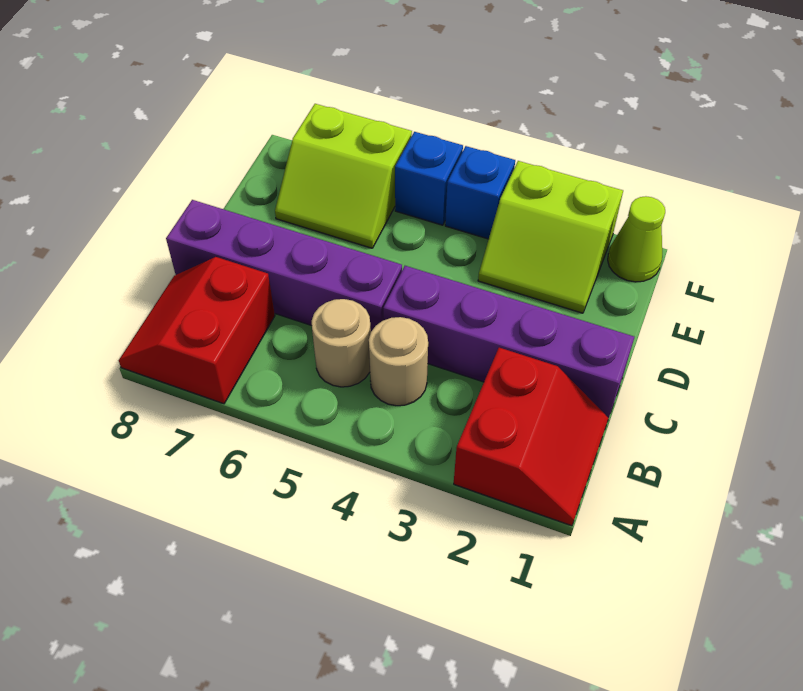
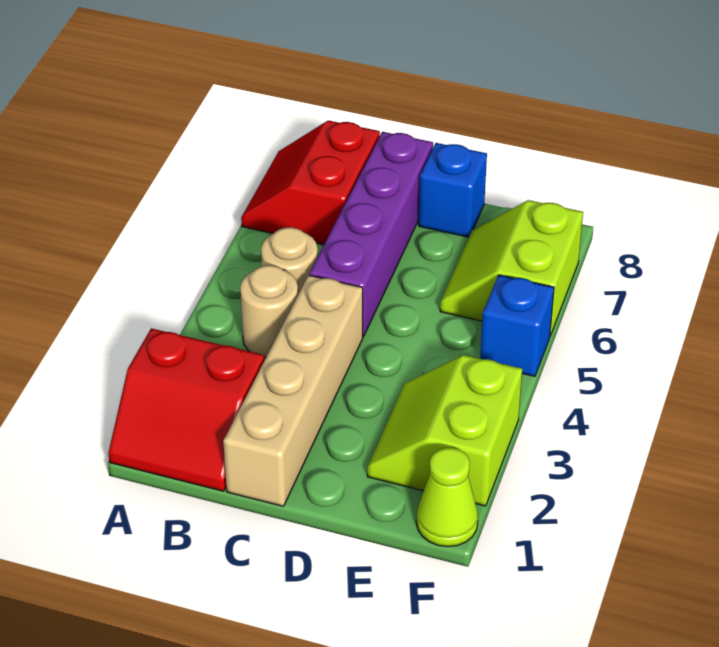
red slope A7:B8 level 1 top 7 -> red slope A7:B8 level 1 top B
purple brick C1:C4 level 1 -> tan brick C1:C4 level 1
blue brick F4 level 1 -> blue brick D8 level 1

